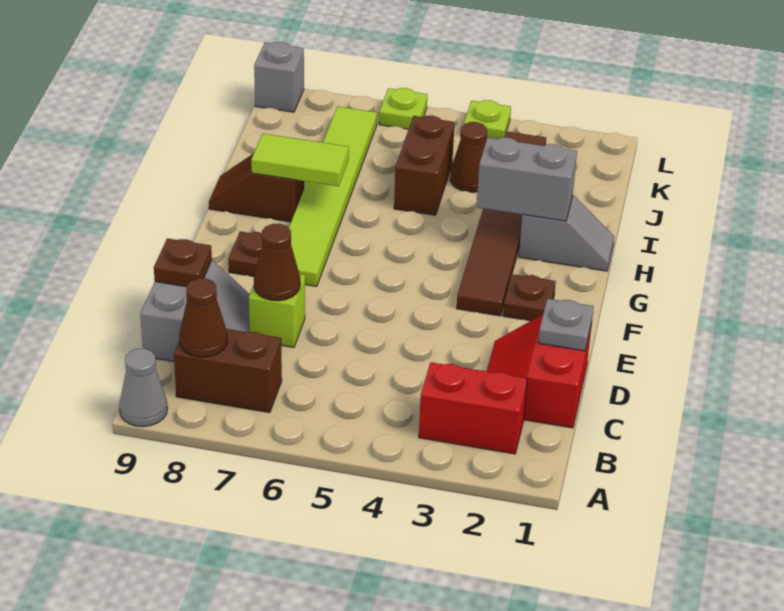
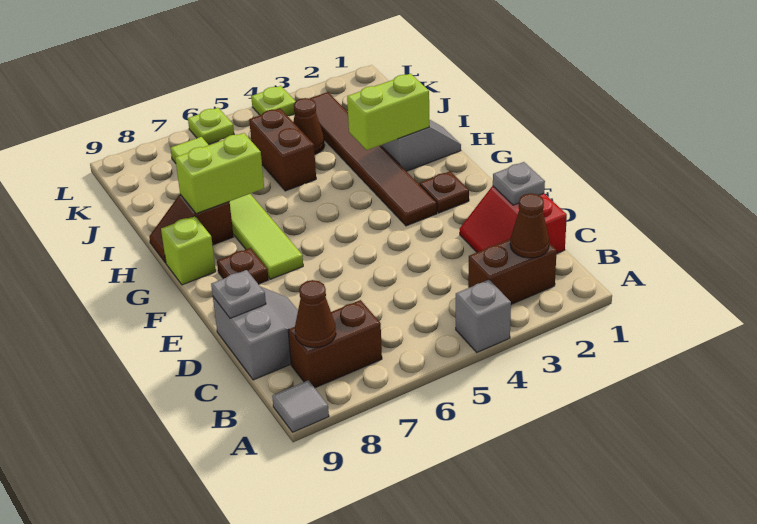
grey cone A9 level 1 -> grey tile A9 level 1
red brick B2:B3 level 1 -> brown brick B2:B3 level 1
lime brick D7 level 1 -> lime brick G9 level 1
brown cone D7 level 2 -> brown cone B2 level 2
brown plate D9 level 2 -> grey plate D9 level 2
grey brick H2:H3 level 2 -> lime brick H2:H3 level 2
lime tile H7:H8 level 2 -> lime brick H7:H8 level 2
grey brick L9 level 1 -> grey brick A4 level 1

